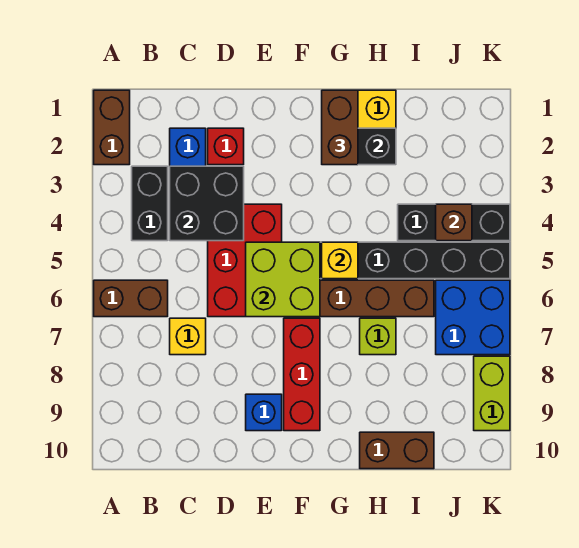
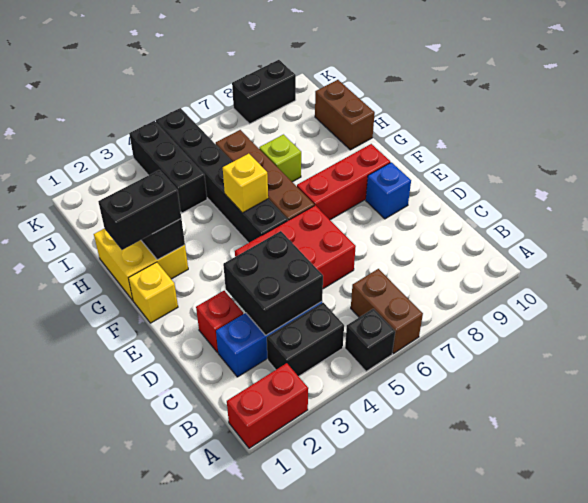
brown brick A1:A2 level 1 -> red brick A1:A2 level 1
none -> black brick A5 level 1
yellow brick C7 level 1 -> yellow brick F1 level 1
lime brick E5:F6 level 2 -> none
brown brick G1:G2 level 3 -> black brick G1:G2 level 3
brown brick J4 level 2 -> none
blue brick J6:K7 level 1 -> none
lime brick K8:K9 level 1 -> black brick K8:K9 level 1

